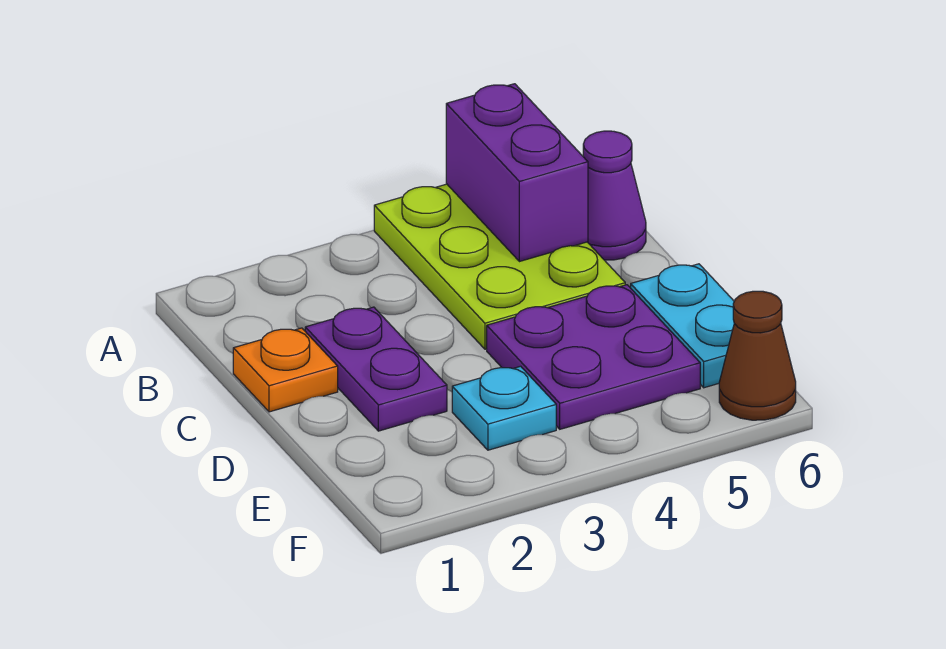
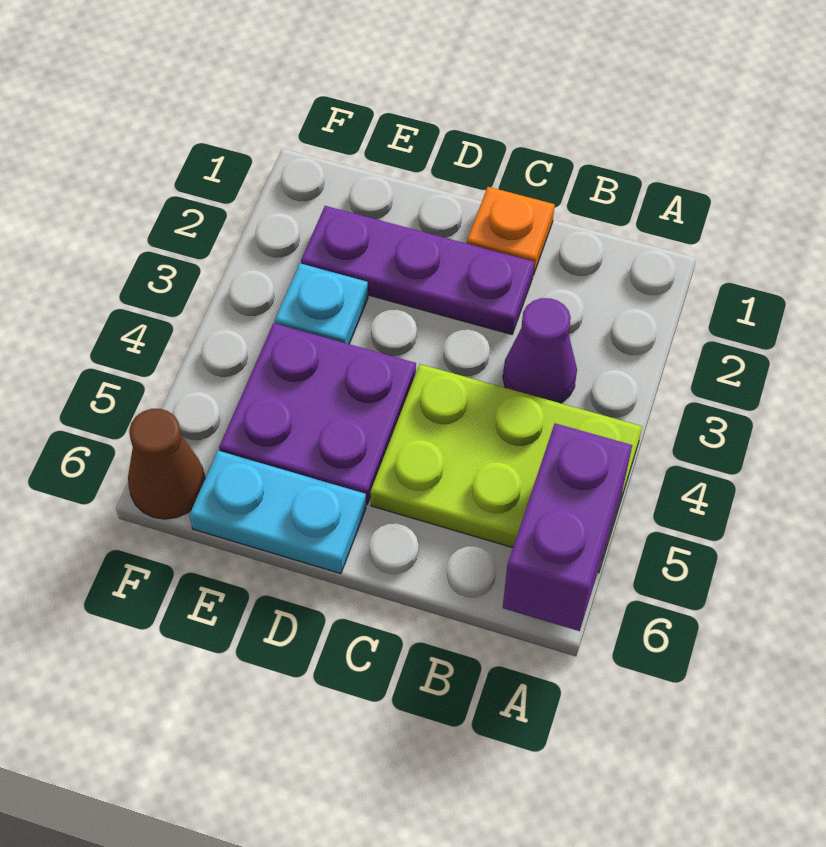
purple brick A5:B5 level 2 -> purple brick A5:A6 level 2
purple cone B6 level 1 -> purple cone B3 level 1
purple plate C2:D2 level 1 -> purple plate C2:E2 level 1

